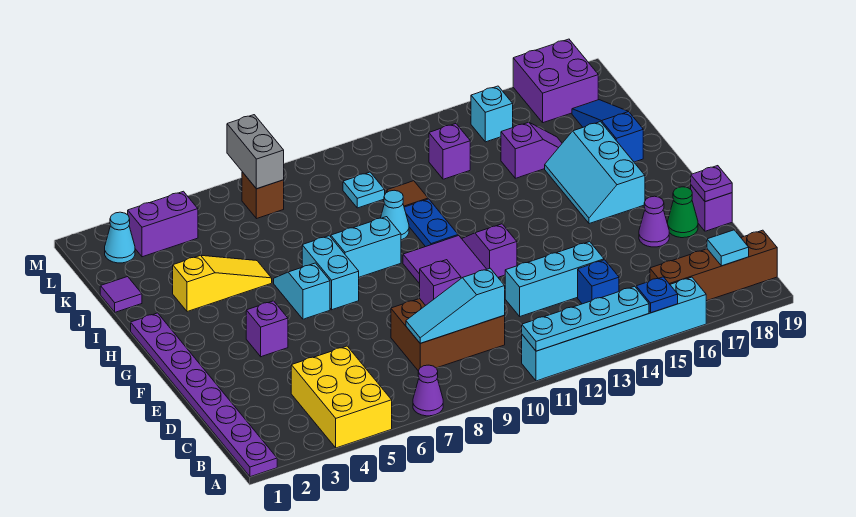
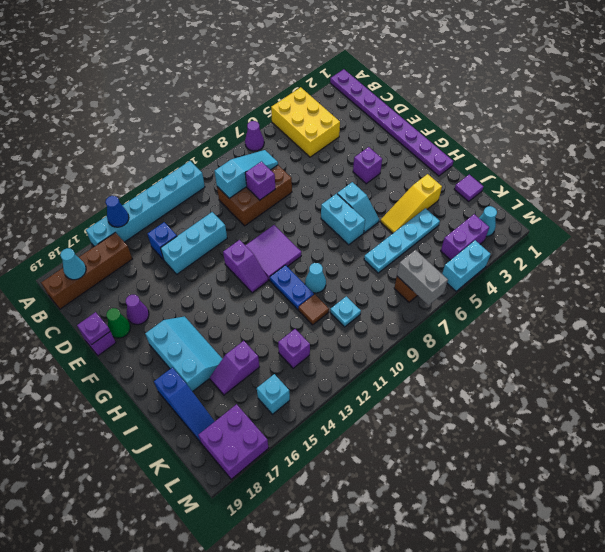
cyan plate A11:A14 level 2 -> cyan plate J4:J7 level 1
blue plate A15 level 2 -> blue cone A15 level 2
cyan tile B18 level 2 -> cyan cone B18 level 2
cyan brick H8:H9 level 1 -> cyan brick M4:M5 level 1

